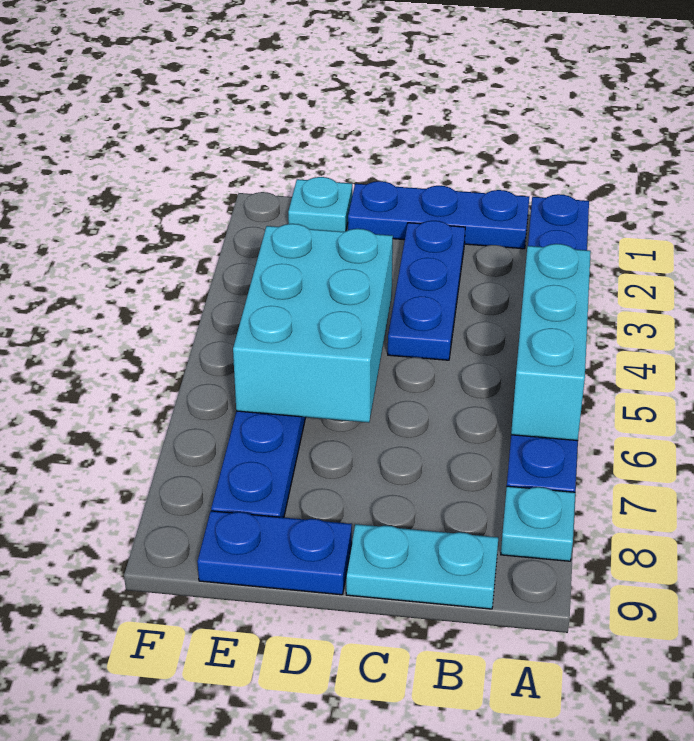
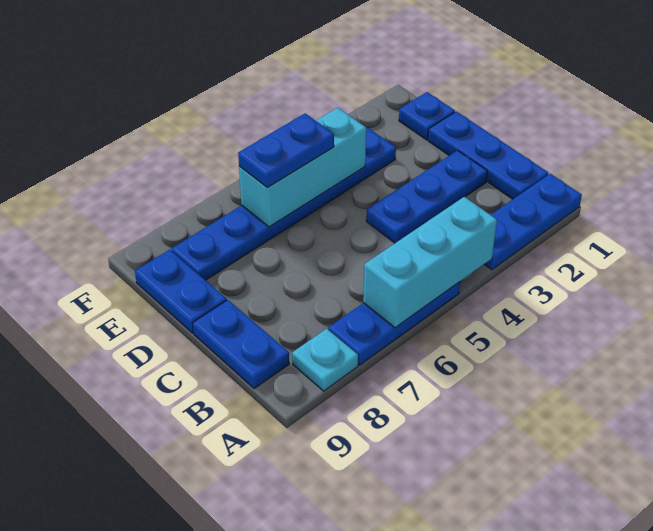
cyan plate B9:C9 level 1 -> blue plate B9:C9 level 1
cyan brick D4:E6 level 2 -> cyan brick E4:E6 level 2
cyan plate E1 level 1 -> blue plate E1 level 1
none -> blue plate E5:E6 level 3

